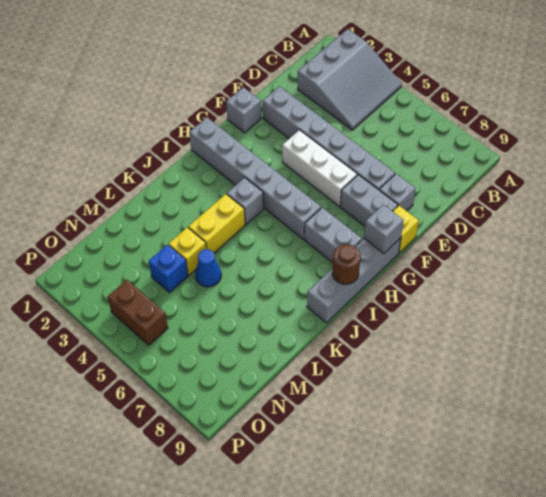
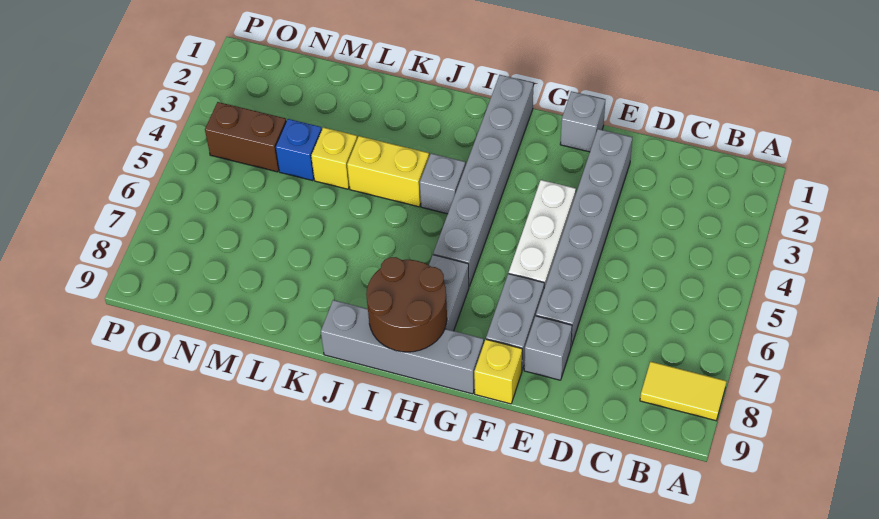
grey slope A2:C4 level 1 top 2 -> none
none -> yellow tile A8:B8 level 1
grey brick G9 level 2 -> none
brown round brick I9 level 2 -> brown round brick H8:I9 level 2
blue cone L5 level 1 -> none
brown brick O4:O5 level 1 -> brown brick N4:O4 level 1

